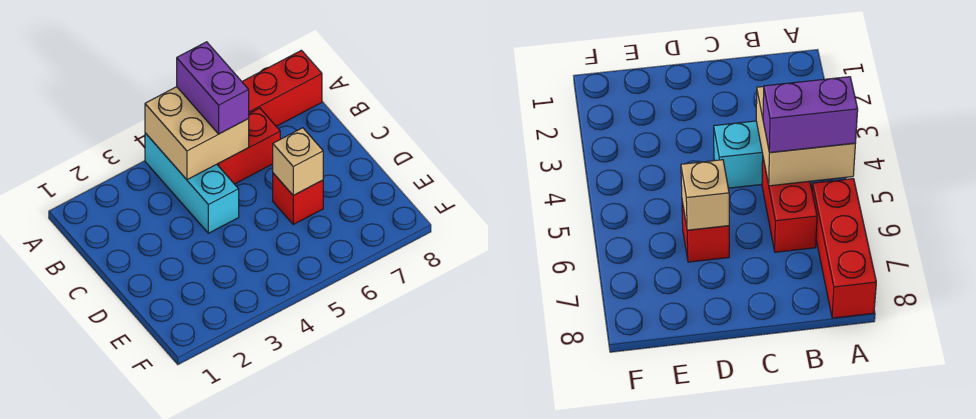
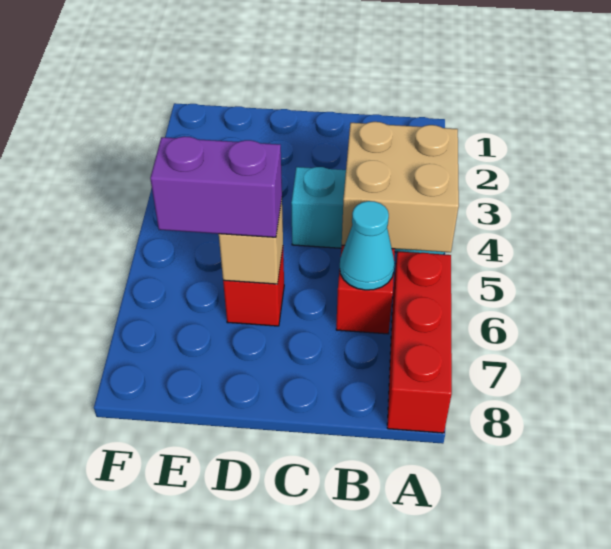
purple brick A5:B5 level 3 -> purple brick D6:E6 level 3
none -> cyan cone B6 level 2

